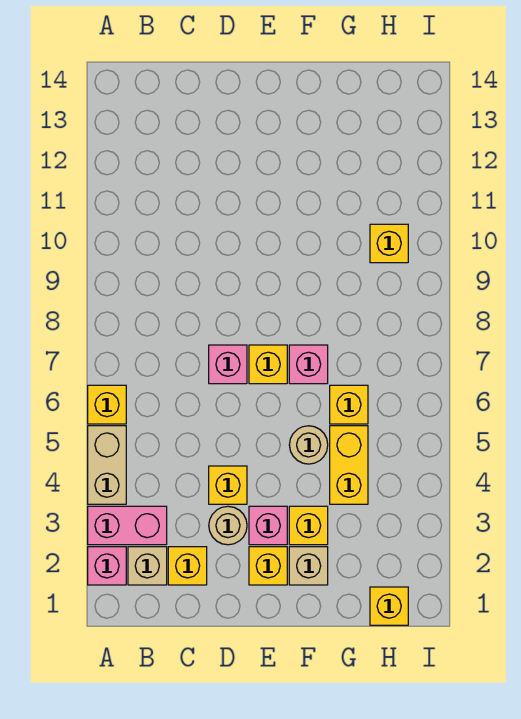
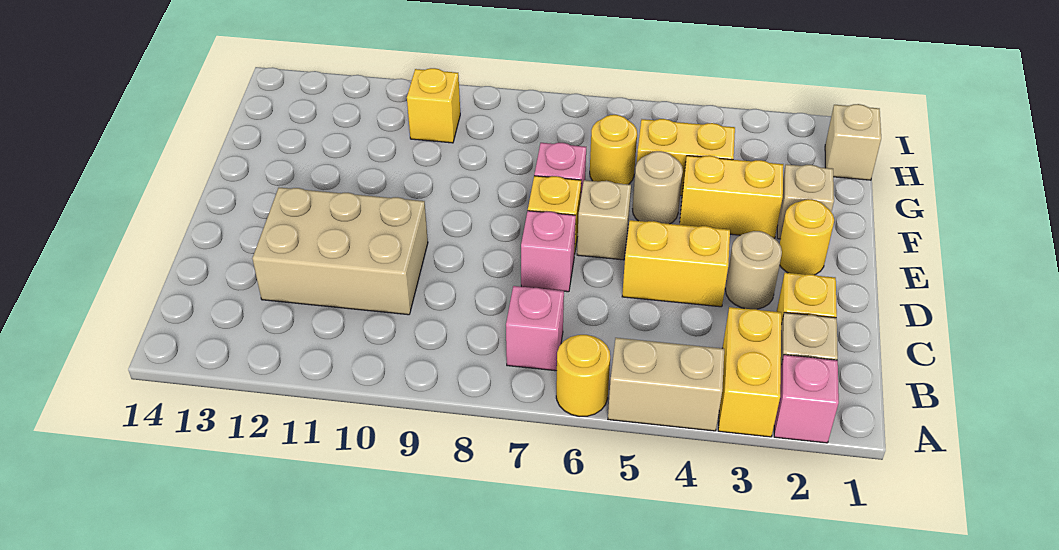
pink brick A3:B3 level 1 -> yellow brick A3:B3 level 1
yellow brick A6 level 1 -> yellow round brick A6 level 1
none -> tan brick C10:D12 level 1
yellow brick D4 level 1 -> yellow brick D4:D5 level 1
yellow brick E2 level 1 -> yellow round brick E2 level 1
pink brick E3 level 1 -> pink brick B7 level 1
none -> tan brick E6 level 1
yellow brick F3 level 1 -> yellow brick F3:F4 level 1
yellow brick G6 level 1 -> yellow round brick G6 level 1
yellow brick H1 level 1 -> tan brick H1 level 1

